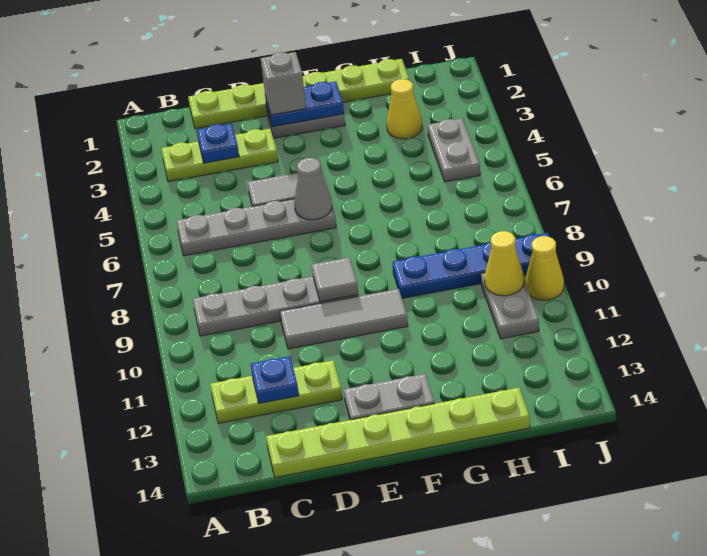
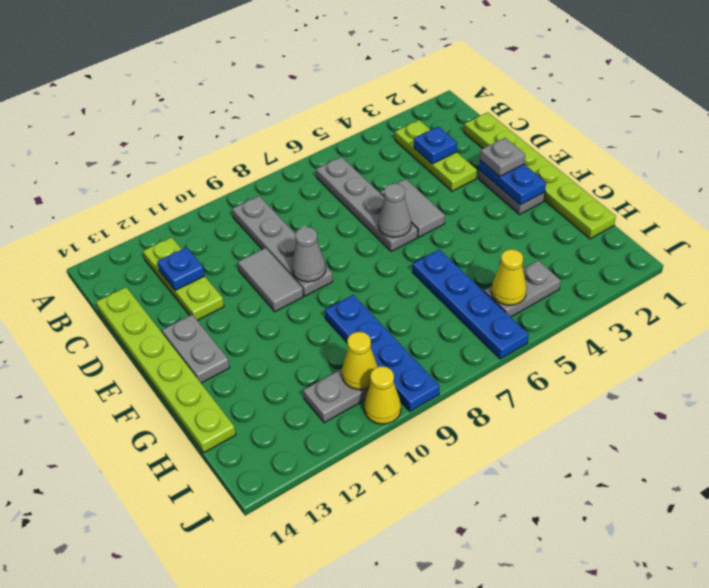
grey tile D10:F10 level 1 -> grey tile D10:E10 level 1
grey brick E2 level 3 -> grey plate E2 level 3
grey tile E9 level 2 -> grey cone E9 level 2
none -> blue plate G6:J6 level 1
yellow cone H3 level 1 -> yellow cone I5 level 2

